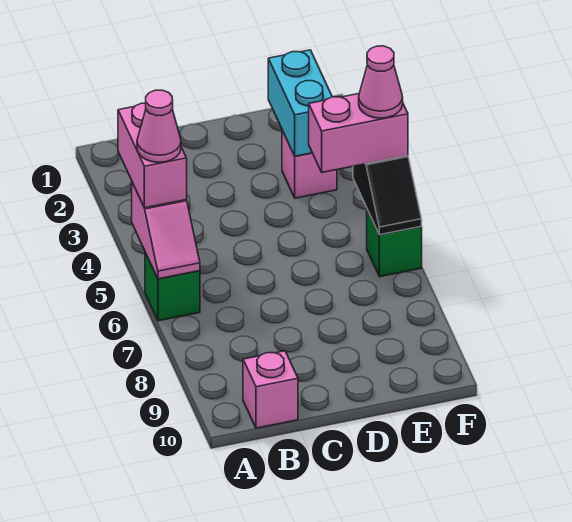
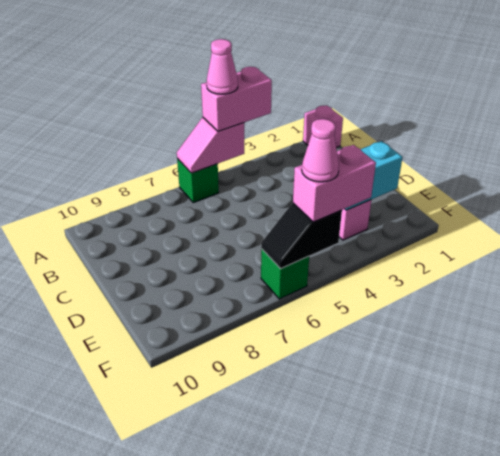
pink brick B10 level 1 -> pink brick A1 level 1
pink brick E5:F5 level 3 -> pink brick F4:F5 level 3

